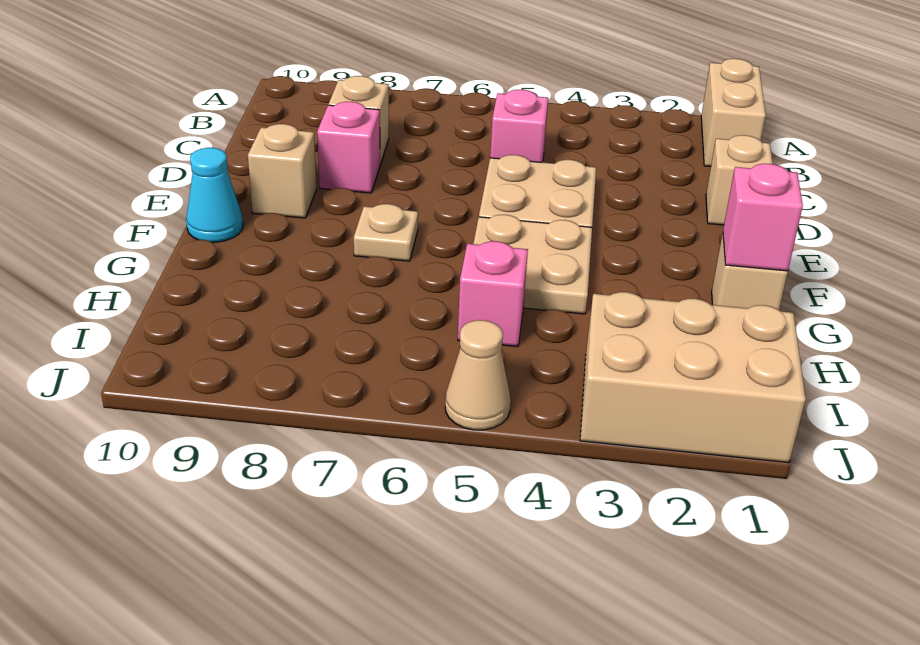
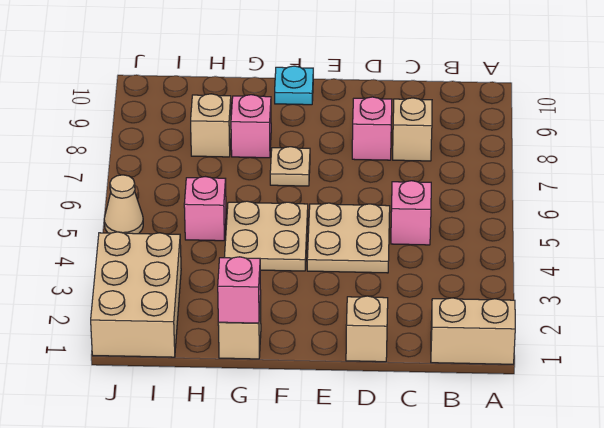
tan brick E9 level 1 -> tan brick H8 level 1
cyan cone F10 level 1 -> cyan plate F10 level 1
none -> pink brick G8 level 1

